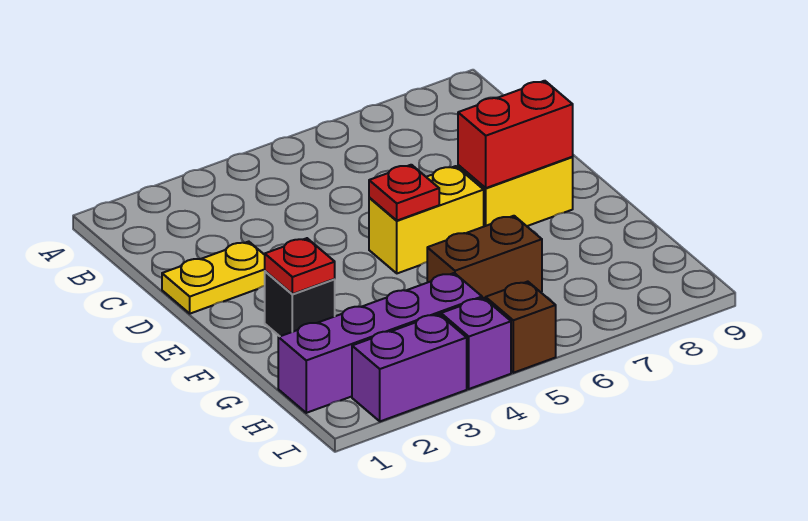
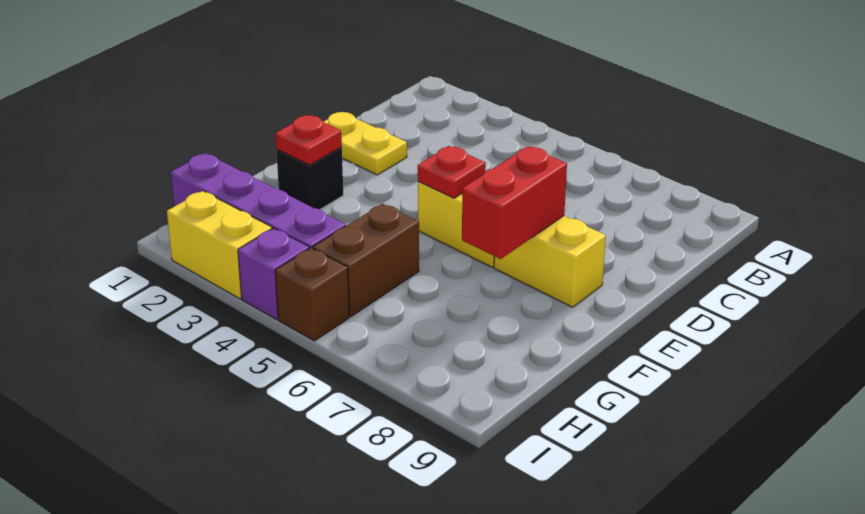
red brick E7:E8 level 2 -> red brick E7:F7 level 2
brown brick G5:G6 level 1 -> brown brick G5:H5 level 1
purple brick I2:I3 level 1 -> yellow brick I2:I3 level 1

